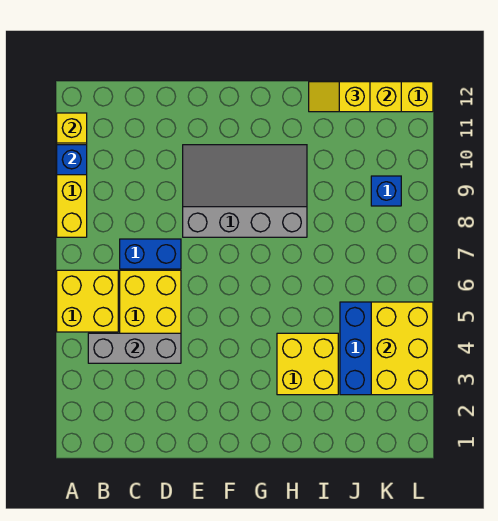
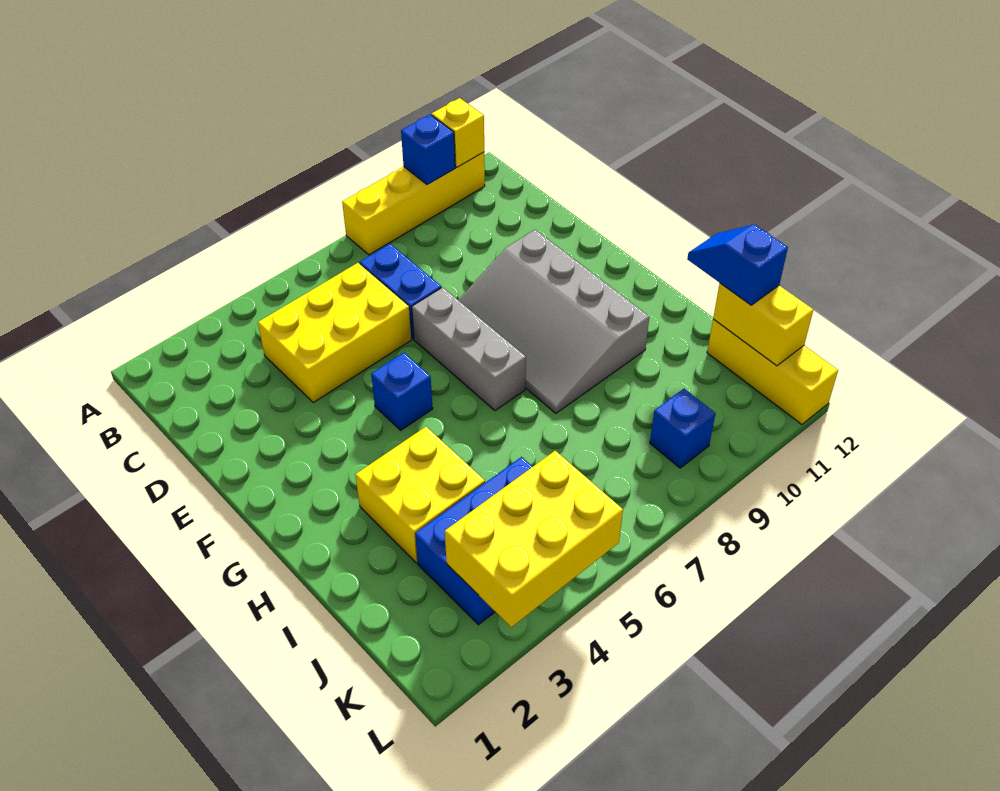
yellow brick A5:B6 level 1 -> none
grey brick B4:D4 level 2 -> grey brick E7:G7 level 1
grey slope E8:H10 level 1 top 8 -> grey slope E8:H10 level 1 top 10
none -> blue brick F5 level 1
yellow slope I12:J12 level 3 top J -> blue slope I12:J12 level 3 top J

